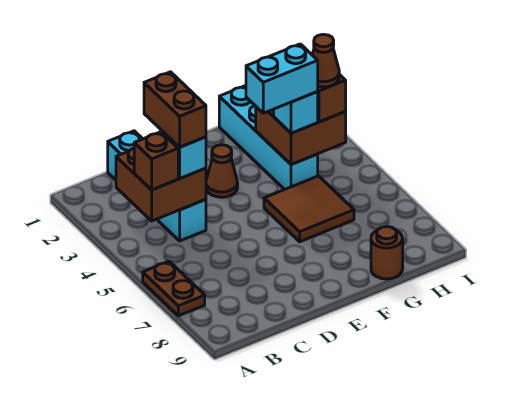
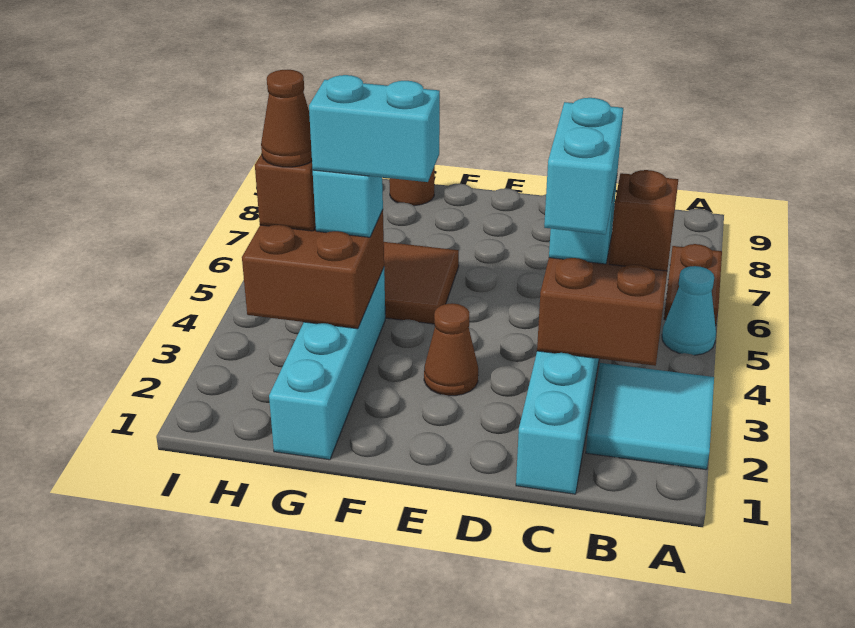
none -> cyan tile A2:B3 level 1
none -> cyan cone A5 level 1
brown brick C3:C4 level 4 -> cyan brick C3:C4 level 4

